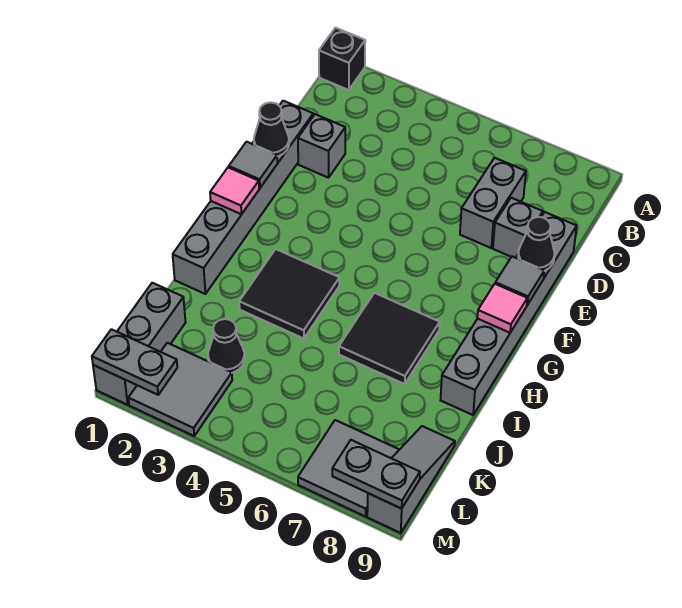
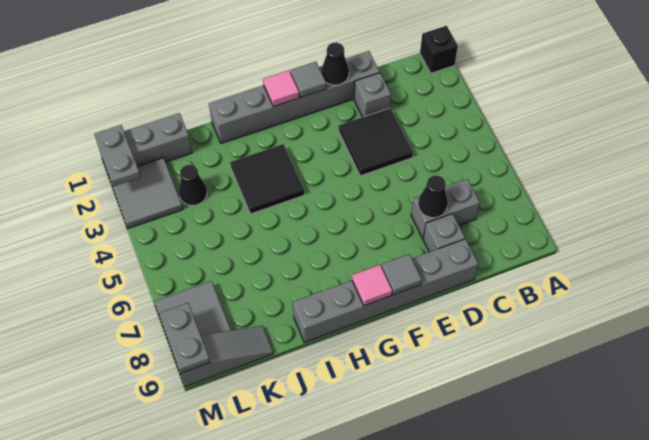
black cone E9 level 2 -> black cone D7 level 2
black tile H6:I7 level 1 -> black tile D3:E4 level 1

